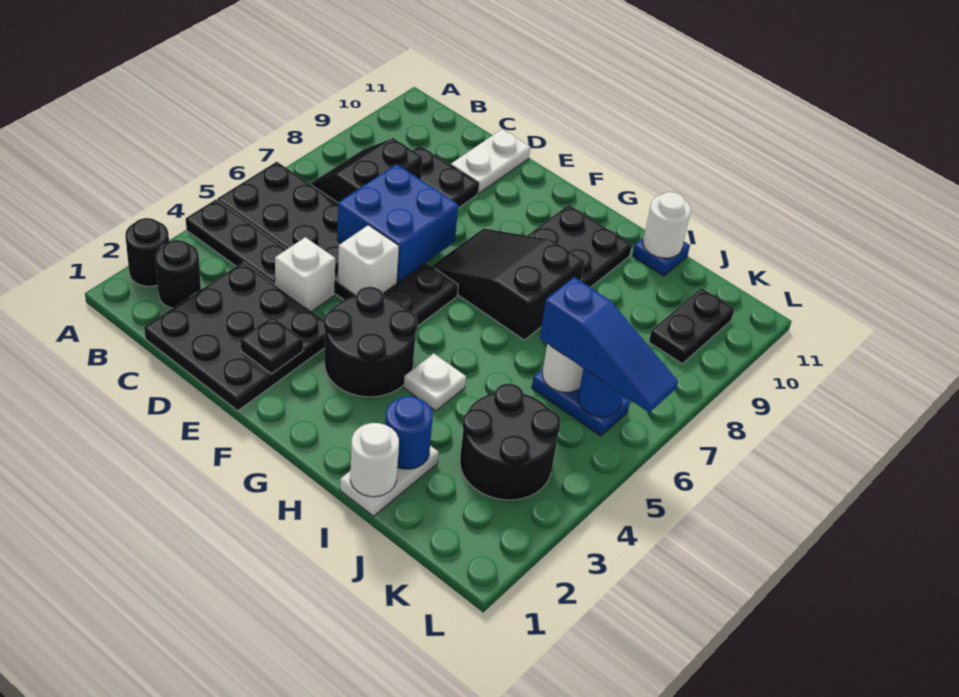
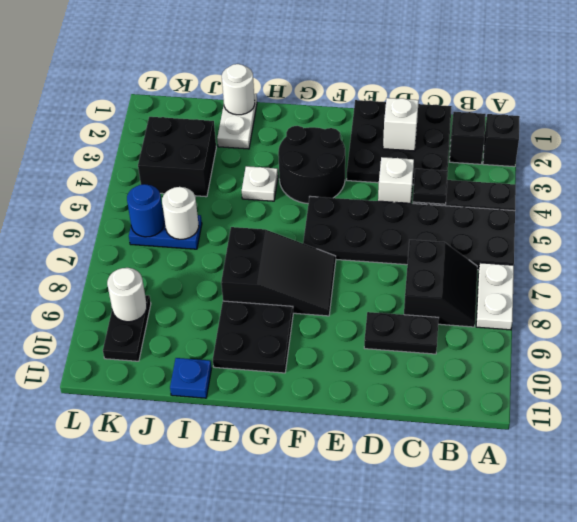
black round brick A2 level 1 -> black brick A2 level 1
black round brick B2 level 1 -> black brick B2 level 1
blue brick D6:E7 level 2 -> none
white plate D10:D11 level 1 -> white plate A7:A8 level 1
black plate E2 level 2 -> black plate C4 level 2
white brick E5 level 2 -> white brick D2 level 2
blue round brick I2 level 2 -> none
white round brick I11 level 2 -> white round brick K9 level 2
black round brick J3:K4 level 1 -> black brick J3:K4 level 1
blue slope J6:L6 level 3 top J -> none

